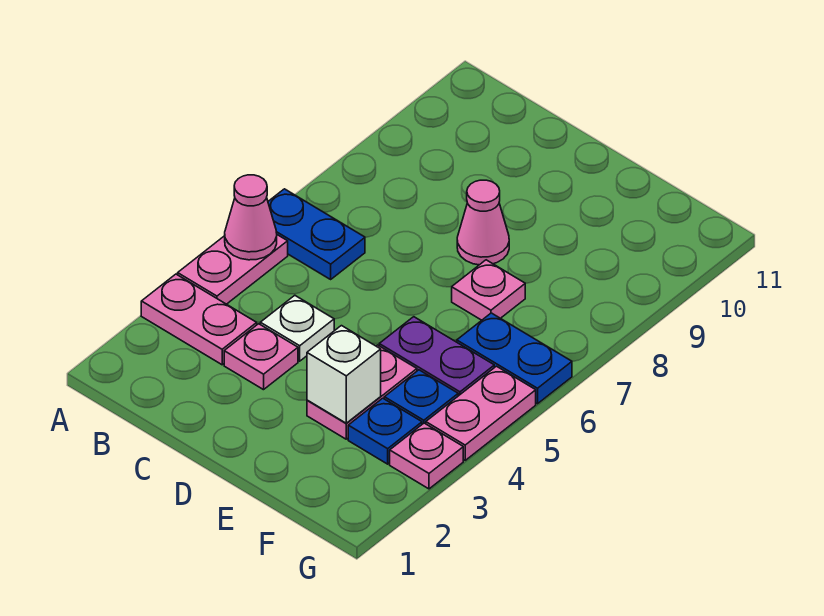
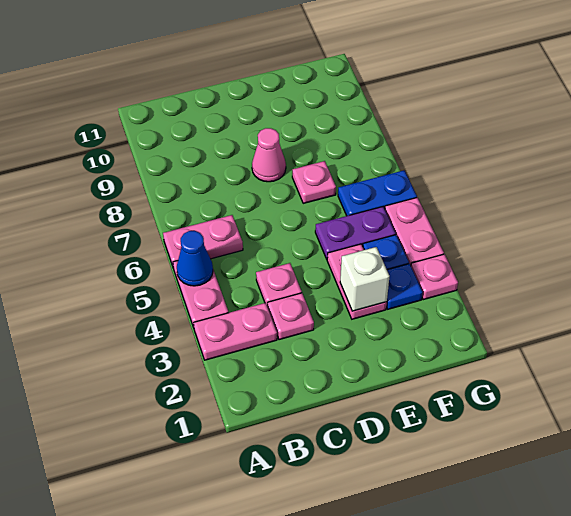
pink cone A5 level 2 -> blue cone A5 level 2
blue plate A6:B6 level 1 -> pink plate A6:B6 level 1
white plate C4 level 1 -> pink plate C4 level 1

